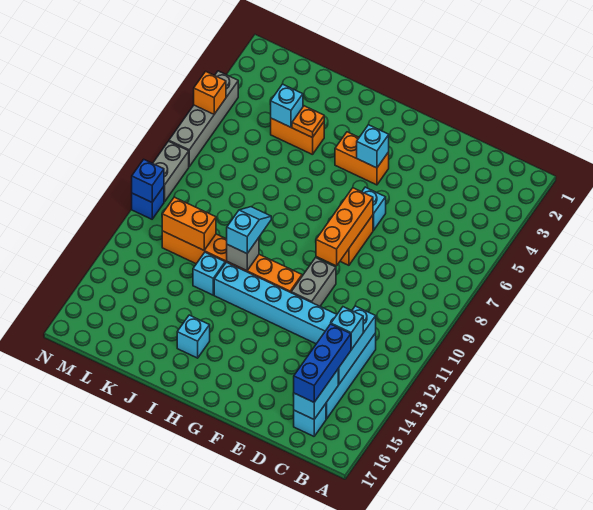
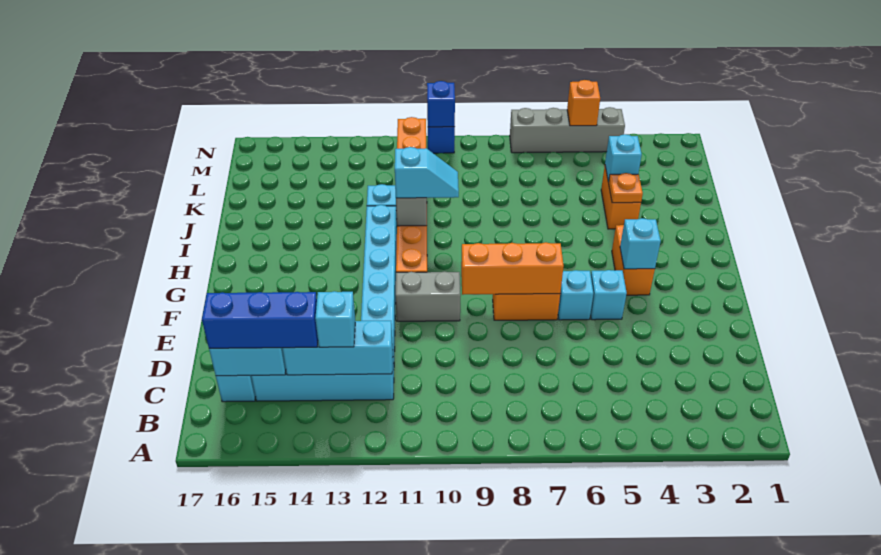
cyan brick I15 level 1 -> cyan brick F5 level 1
grey brick N8:N9 level 1 -> none

